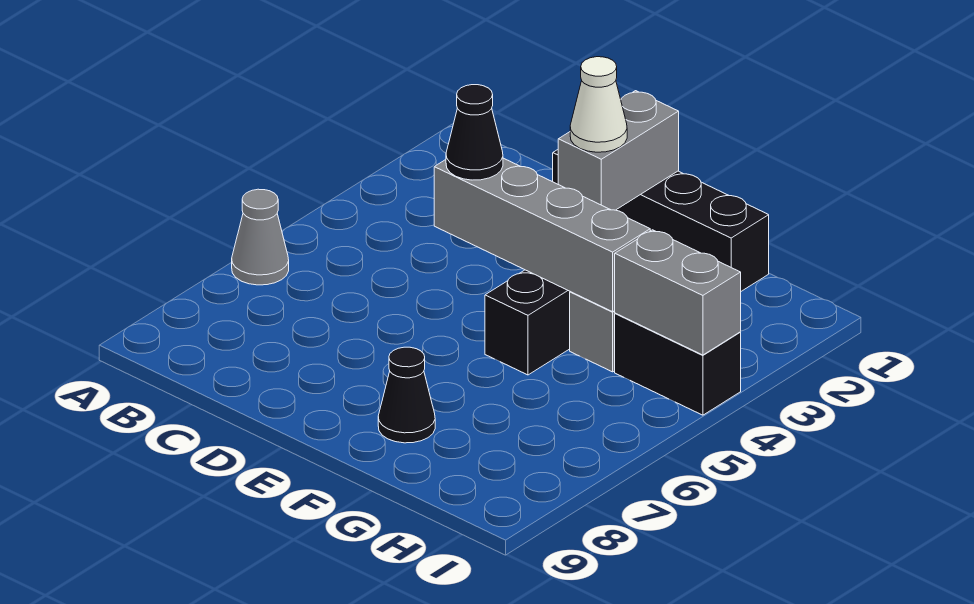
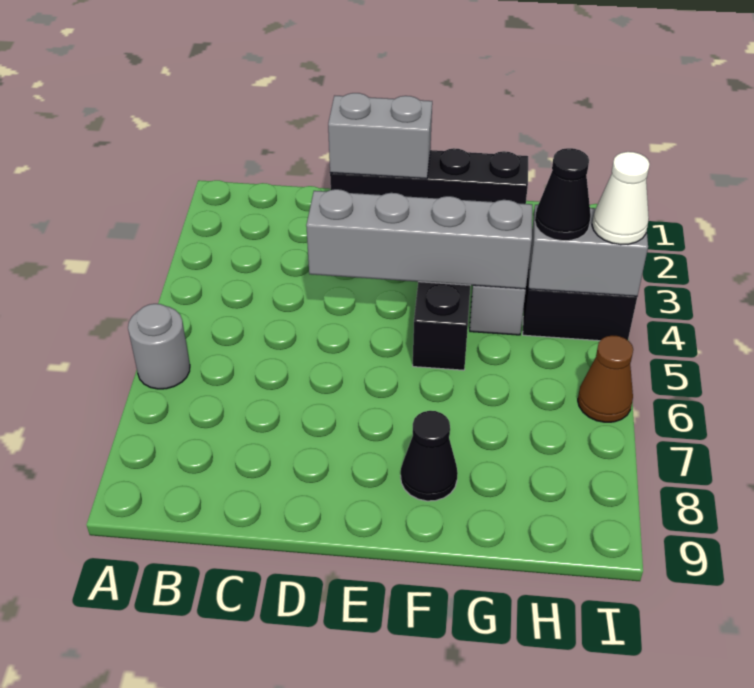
grey cone A6 level 1 -> grey round brick A6 level 1
black cone D4 level 3 -> black cone H4 level 3
grey brick E1:E2 level 2 -> grey brick D1:E1 level 2
white cone E2 level 3 -> white cone I4 level 3
none -> brown cone I6 level 1

